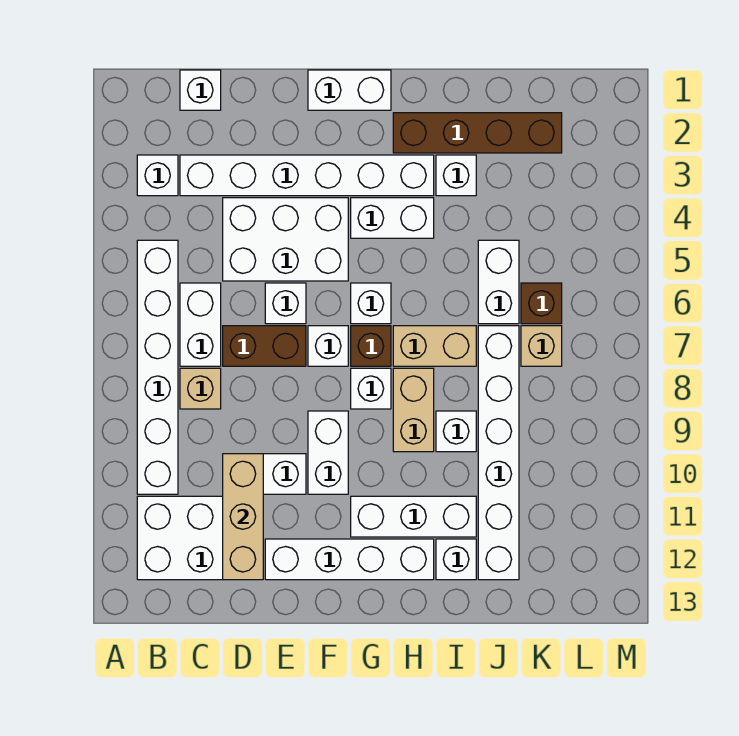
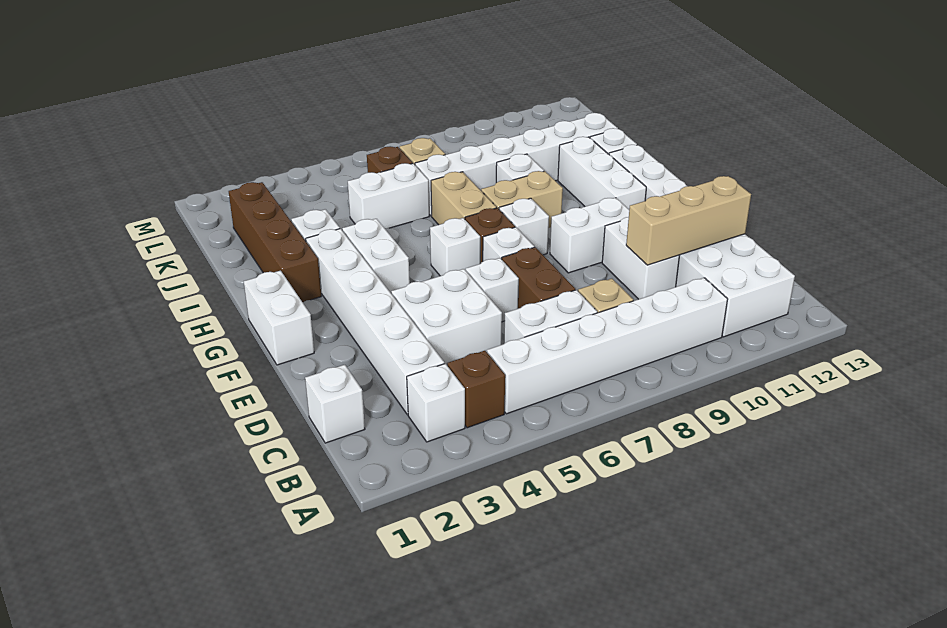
none -> brown brick B4 level 1
white brick D4:F5 level 1 -> white brick D4:E5 level 1

